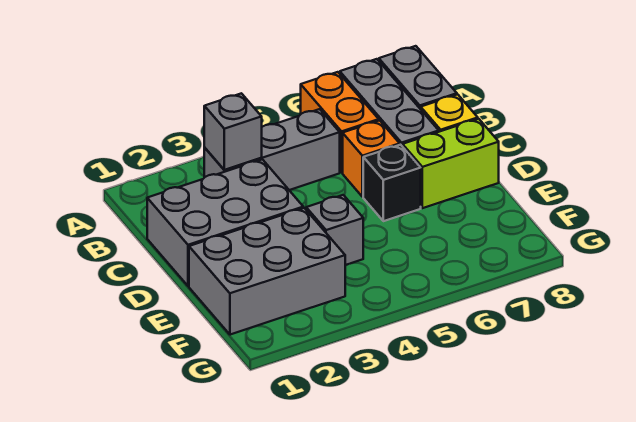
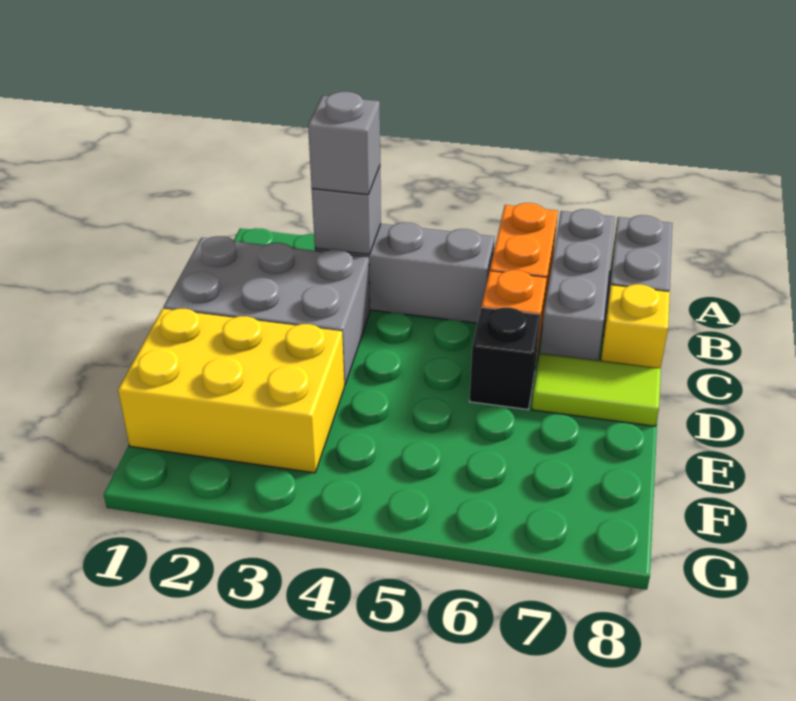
lime brick D7:D8 level 1 -> lime tile D7:D8 level 1
grey brick E1:F3 level 1 -> yellow brick E1:F3 level 1
grey brick E4 level 1 -> grey brick B3 level 3

